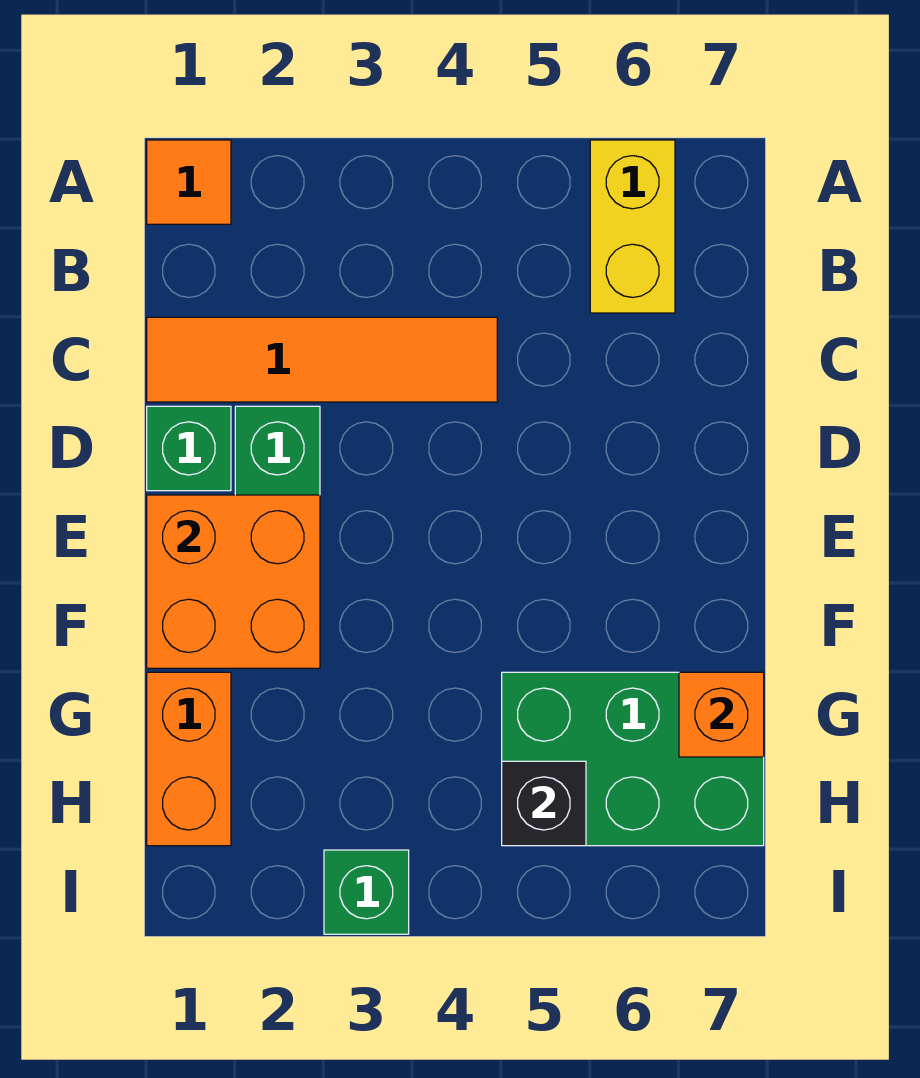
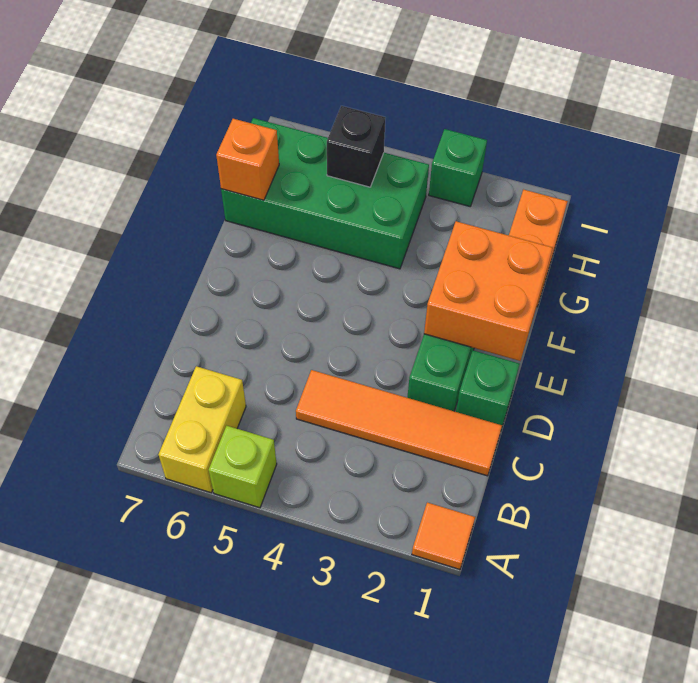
none -> lime brick A5 level 1
green brick G5:H7 level 1 -> green brick G4:H7 level 1

